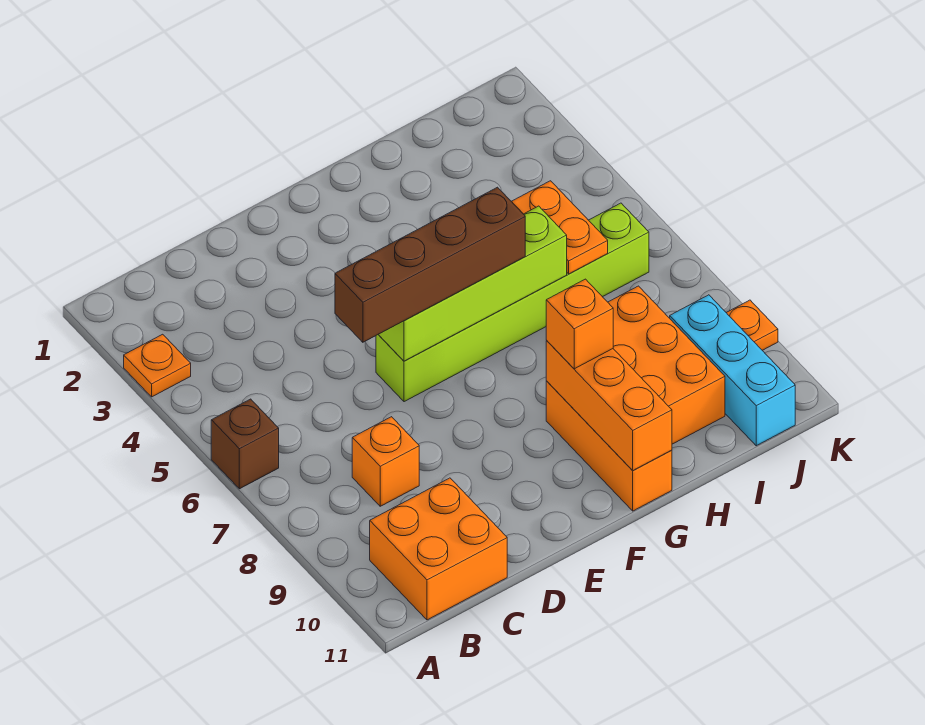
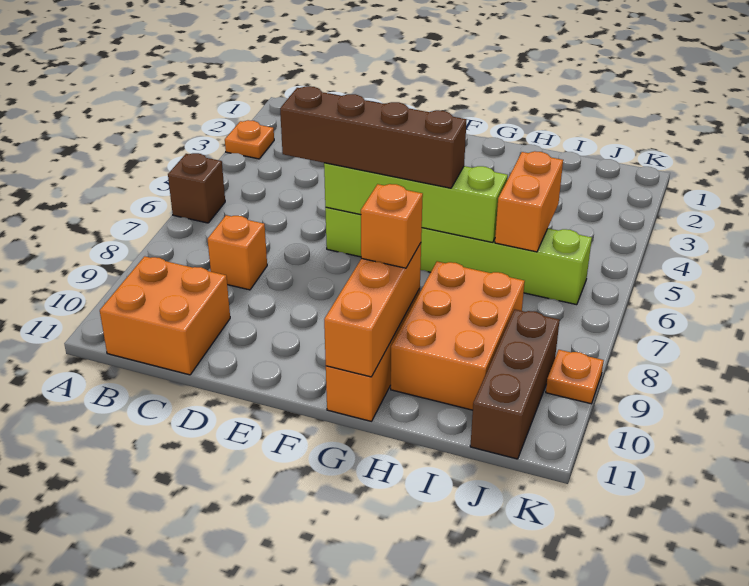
orange plate I5:I6 level 2 -> orange brick I5:I6 level 2
cyan brick J9:J11 level 1 -> brown brick J9:J11 level 1

